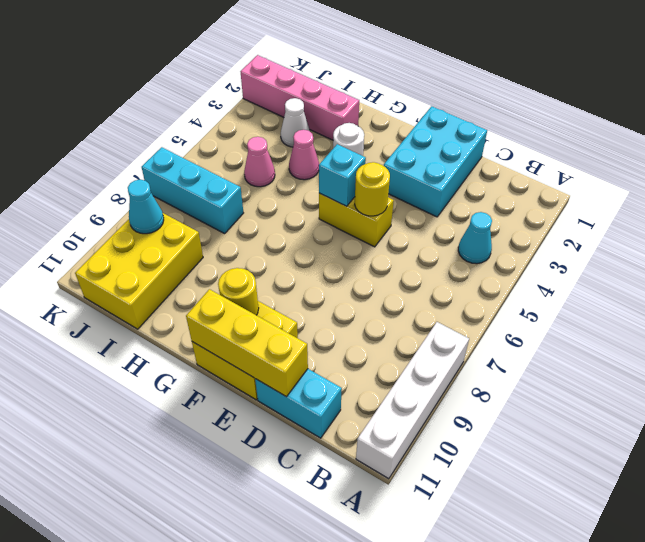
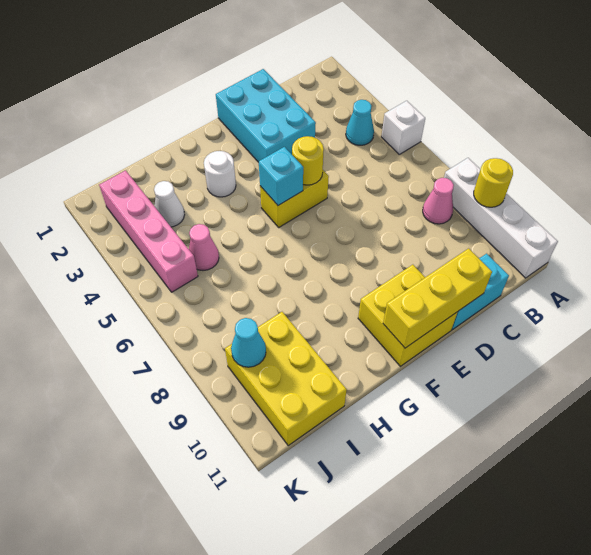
none -> white brick A5 level 1
yellow round brick F10 level 2 -> yellow round brick A9 level 2
pink brick H2:K2 level 1 -> pink brick J2:J5 level 1
pink cone H4 level 1 -> pink cone B8 level 1
cyan brick I7:K7 level 1 -> none

